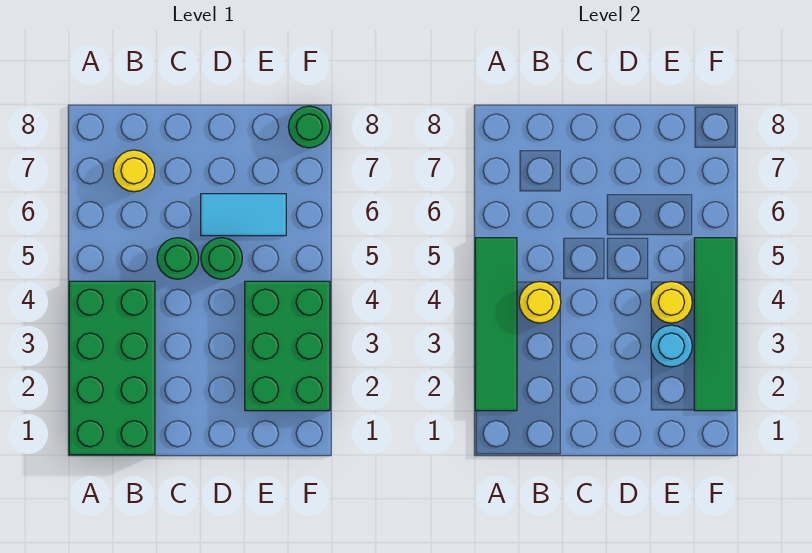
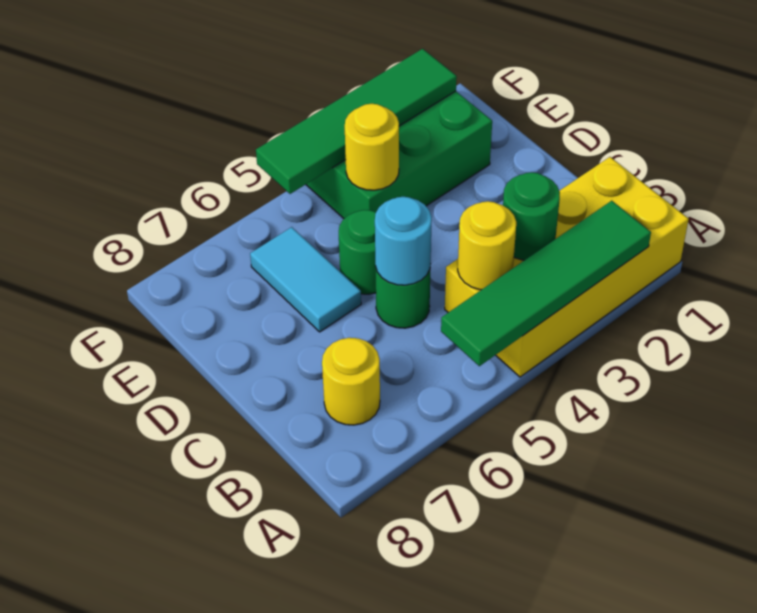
green brick A1:B4 level 1 -> yellow brick A1:B4 level 1
cyan round brick E3 level 2 -> cyan round brick C5 level 2
green round brick F8 level 1 -> green round brick B3 level 2

